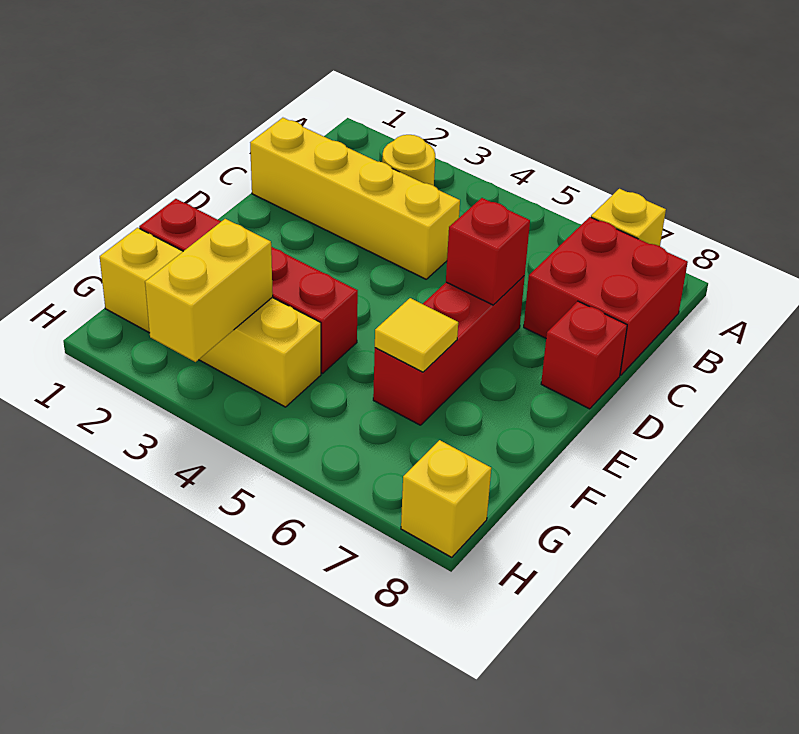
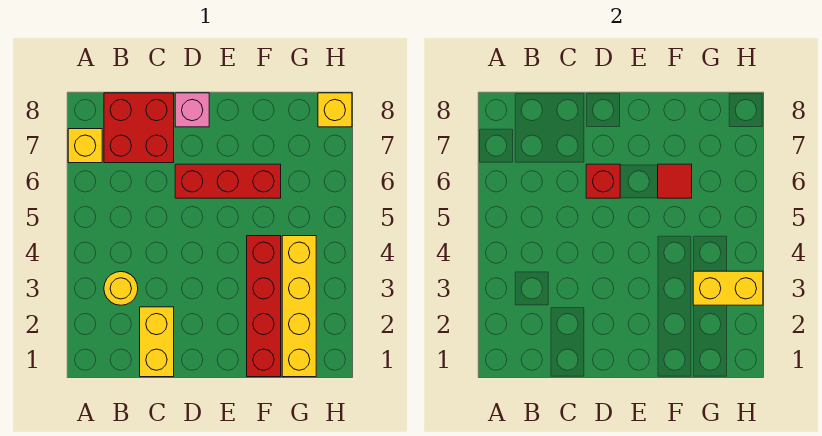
yellow brick C1:C4 level 1 -> yellow brick C1:C2 level 1
red brick D8 level 1 -> pink brick D8 level 1
yellow tile F6 level 2 -> red tile F6 level 2

